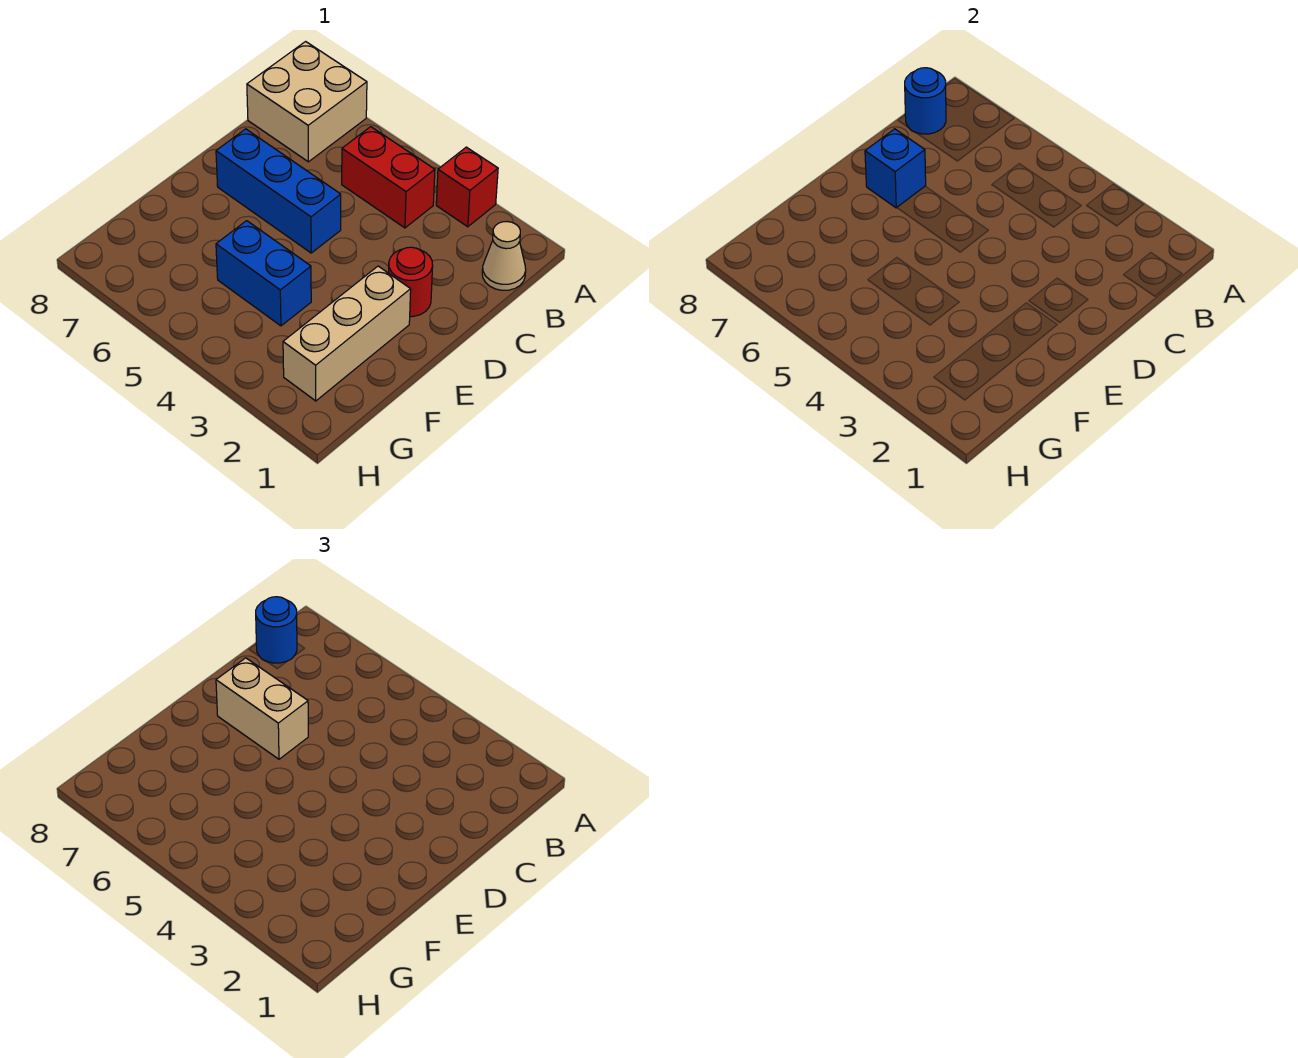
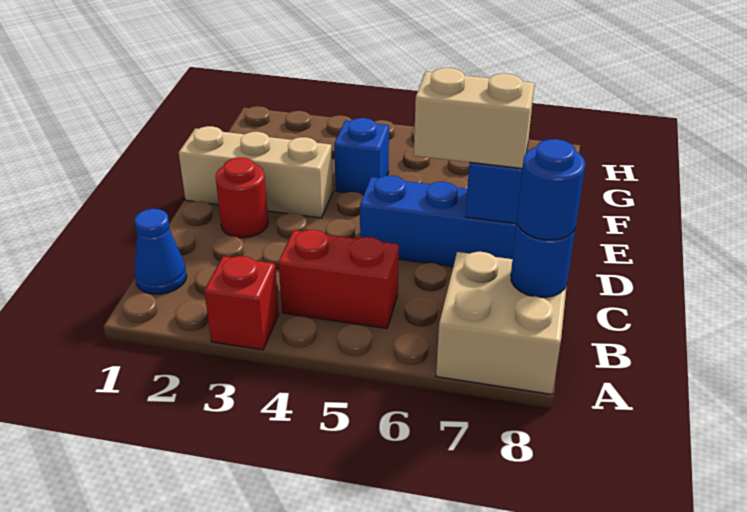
tan cone B1 level 1 -> blue cone B1 level 1
tan brick E2:G2 level 1 -> tan brick E1:E3 level 1
blue brick F4:F5 level 1 -> blue brick F4 level 1

